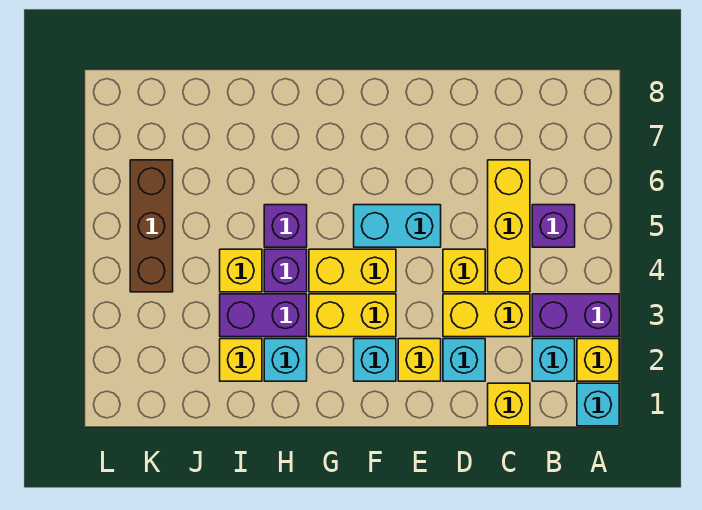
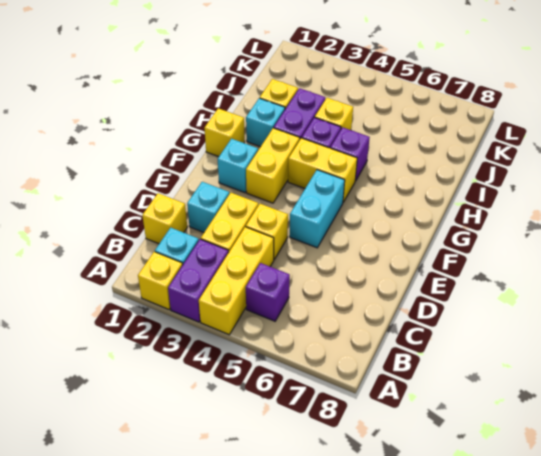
cyan brick A1 level 1 -> none
yellow brick C4:C6 level 1 -> yellow brick A4:C4 level 1
yellow brick E2 level 1 -> yellow brick G1 level 1
yellow brick F4:G4 level 1 -> yellow brick G4:G5 level 1
brown brick K4:K6 level 1 -> none

